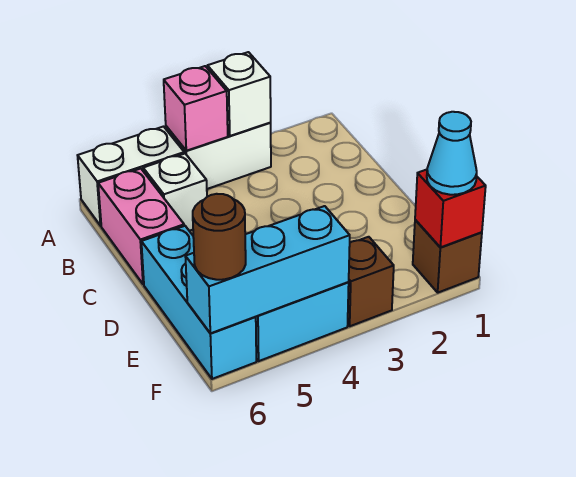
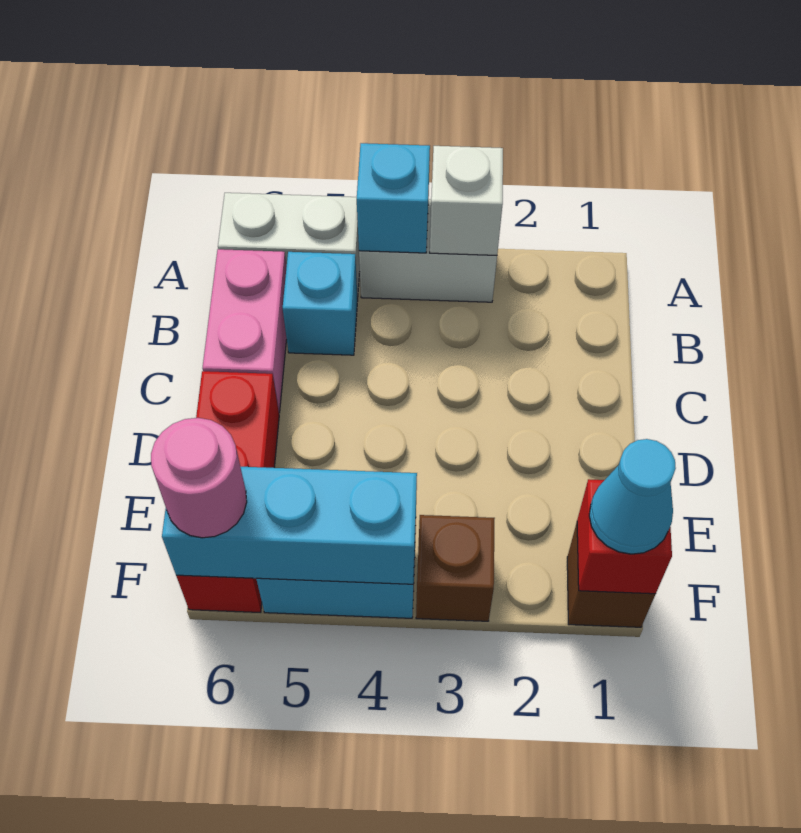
pink brick A4 level 2 -> cyan brick A4 level 2
white brick B5 level 1 -> cyan brick B5 level 1
cyan brick D6:F6 level 1 -> red brick D6:F6 level 1
brown round brick F6 level 3 -> pink round brick F6 level 3

